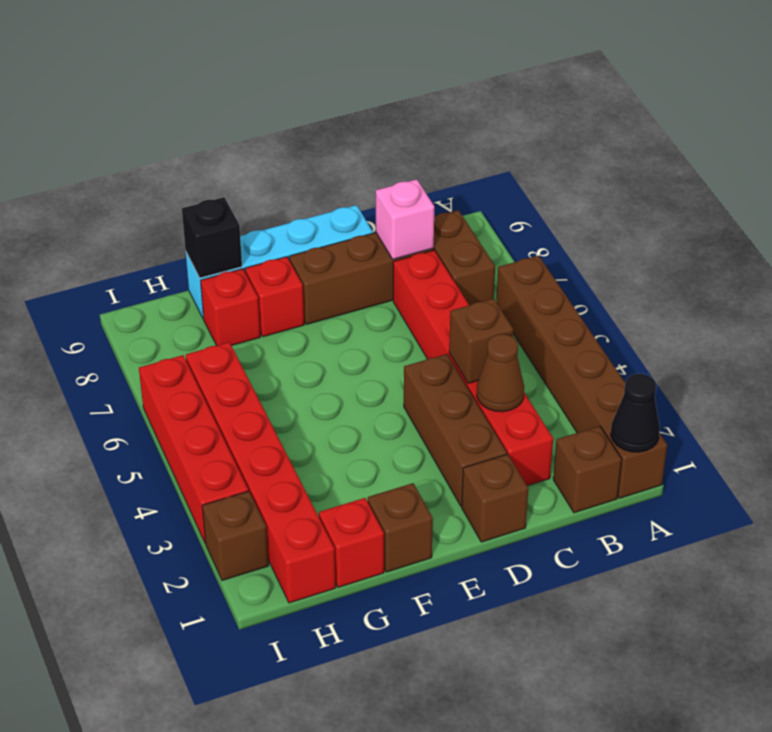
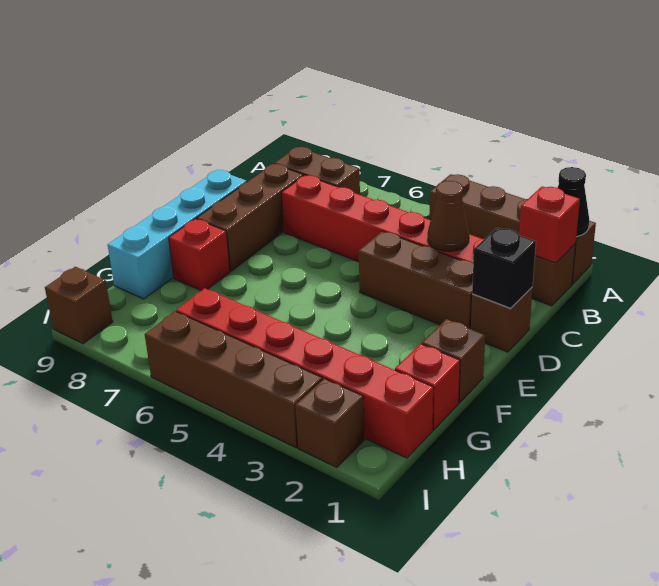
brown brick A1:A6 level 1 -> brown brick A1:A4 level 1
brown brick C4 level 2 -> brown brick I9 level 1
pink brick C8 level 2 -> none
red brick G8 level 1 -> red brick B1 level 2
black brick G9 level 2 -> black brick D1 level 2
red brick I3:I6 level 1 -> brown brick I3:I6 level 1

